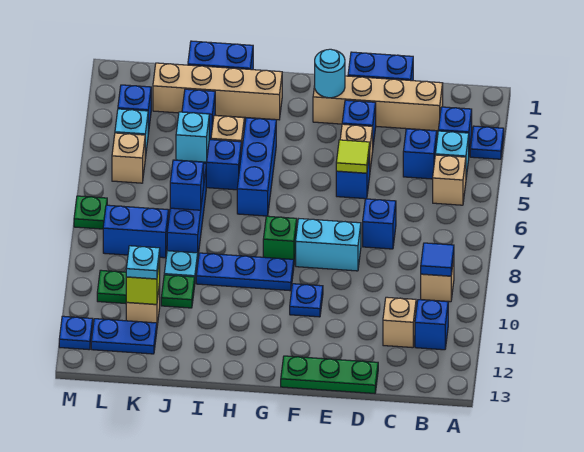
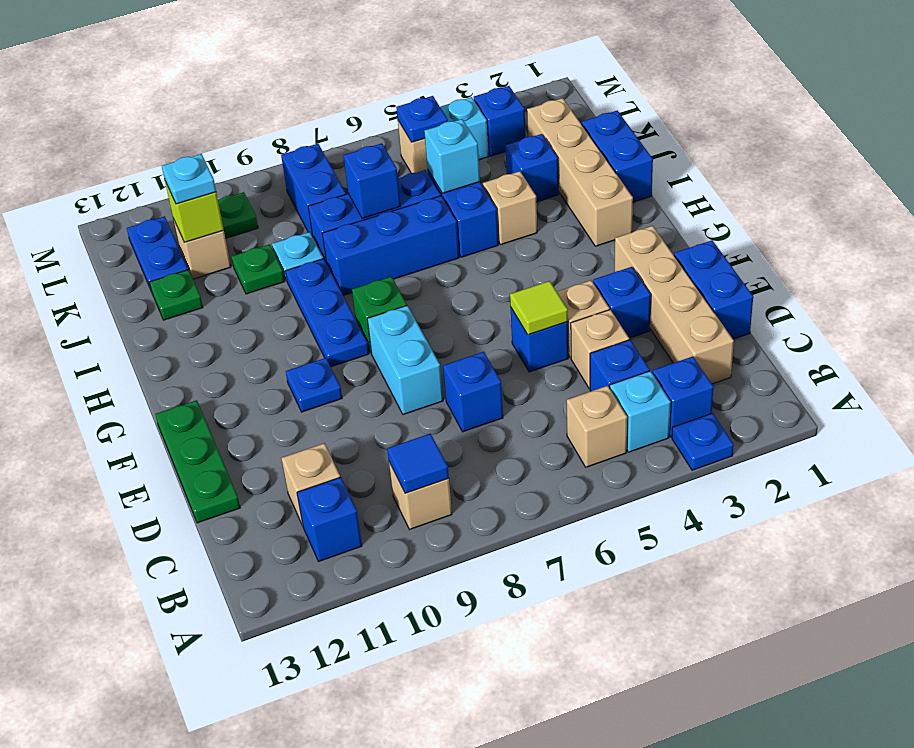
none -> tan brick D4 level 1
cyan round brick F2 level 2 -> none
blue brick H4:H6 level 1 -> blue brick I6:I8 level 1
green plate M7 level 1 -> green plate J12 level 1
blue plate M12 level 1 -> blue plate L5 level 2

